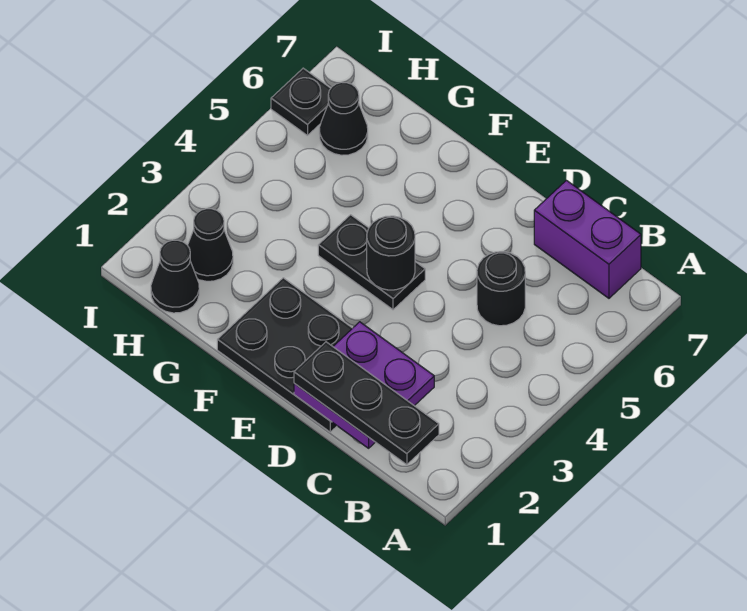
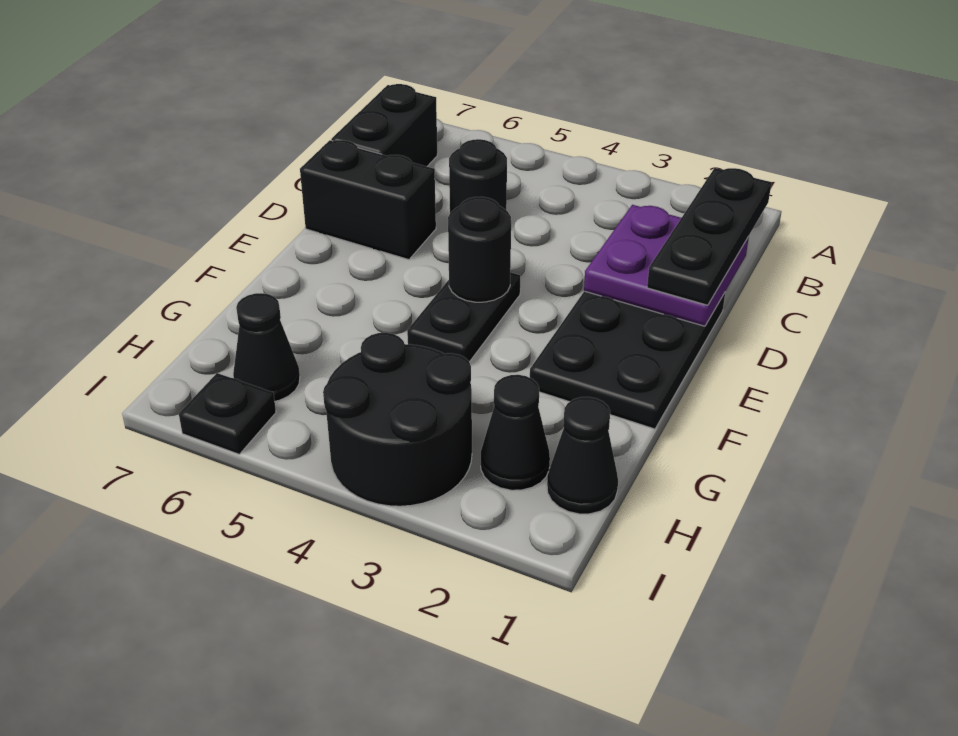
purple brick B7:C7 level 1 -> black brick B7:C7 level 1
none -> black brick D6:D7 level 1
none -> black round brick H3:I4 level 1

